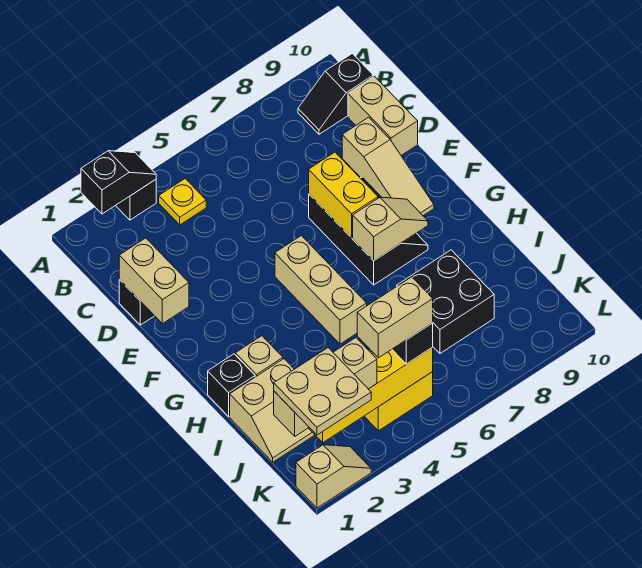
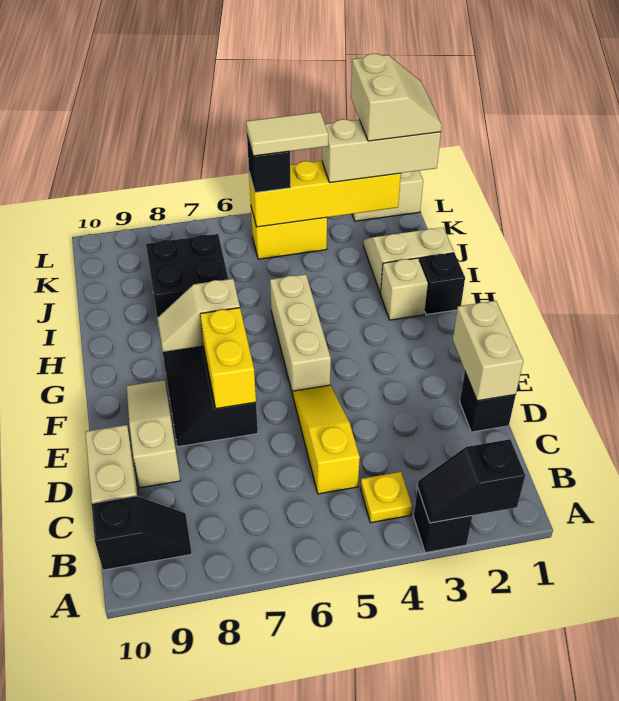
none -> yellow slope C5:E5 level 1 top C
tan plate K1:L2 level 4 -> tan slope K1:L2 level 4 top 2
tan brick K4:K5 level 4 -> tan tile K4:K5 level 4

